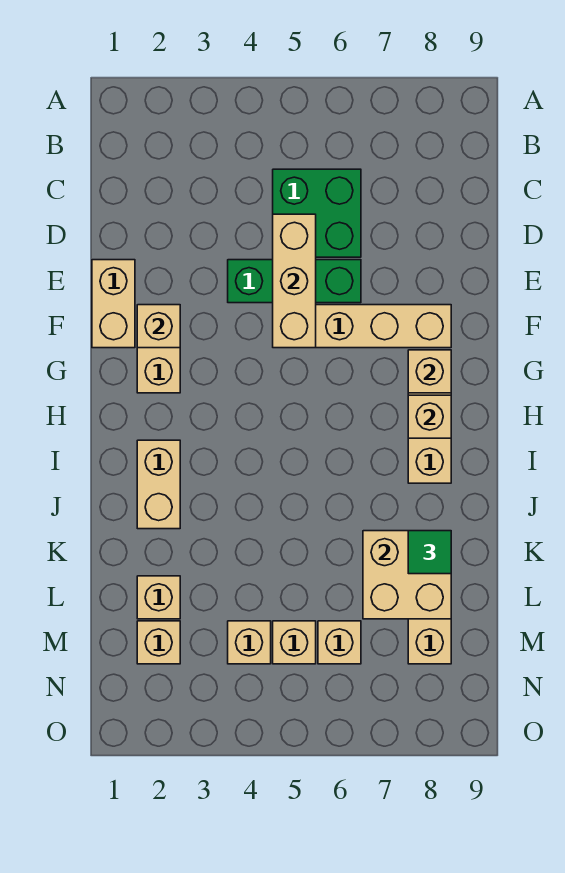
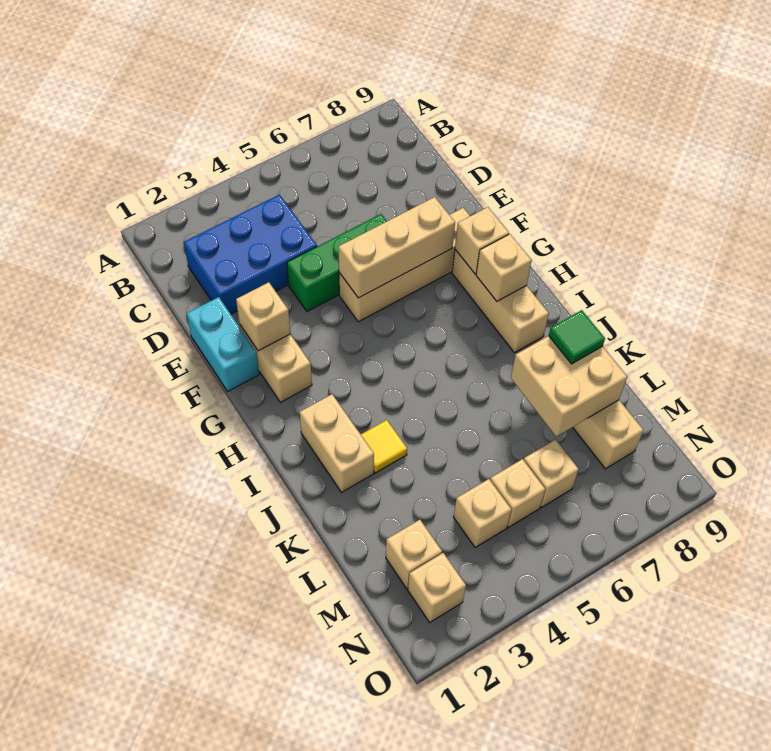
none -> blue brick C2:D4 level 1
green brick C5:D6 level 1 -> none
tan brick D5:F5 level 2 -> tan brick F5:F7 level 2
tan brick E1:F1 level 1 -> cyan brick E1:F1 level 1
none -> yellow tile J3 level 1
tan brick L2 level 1 -> tan brick N2 level 1

